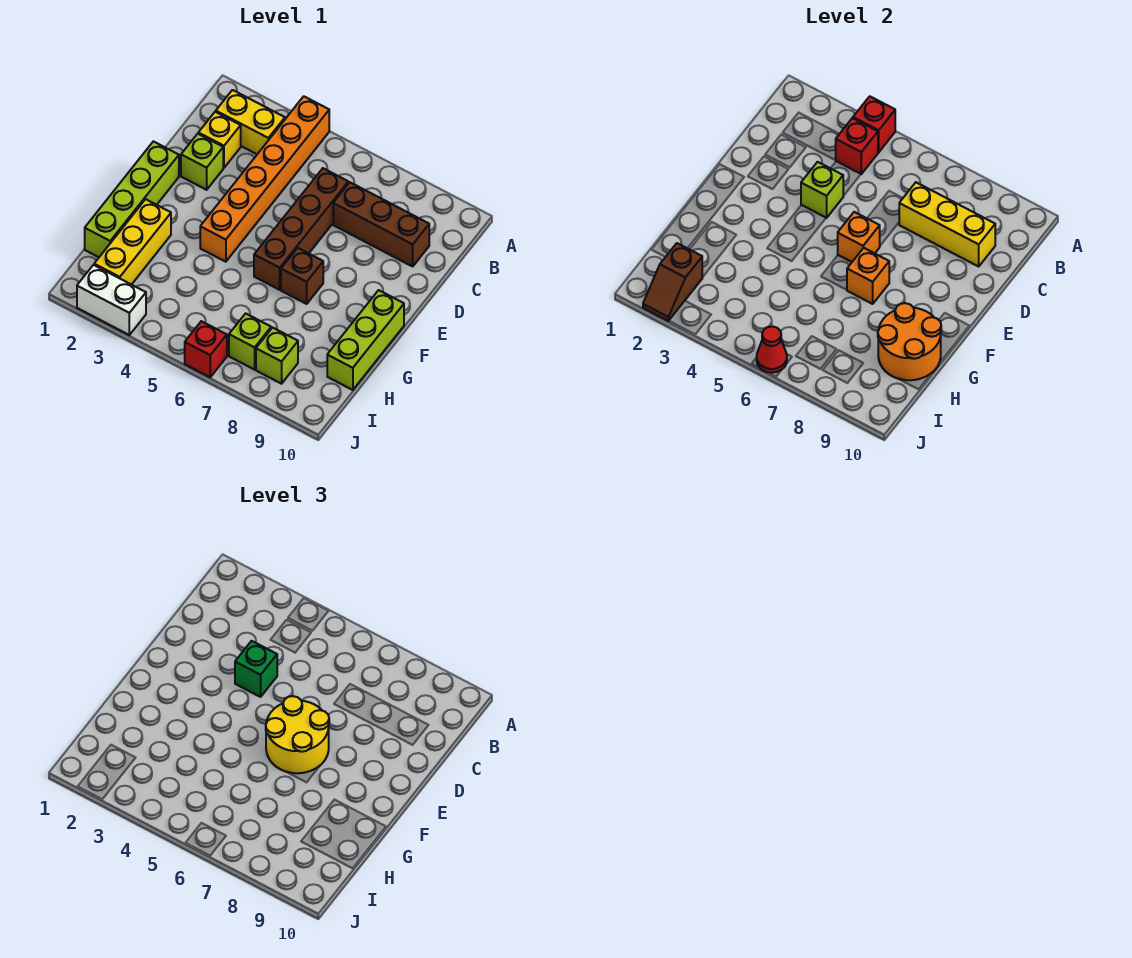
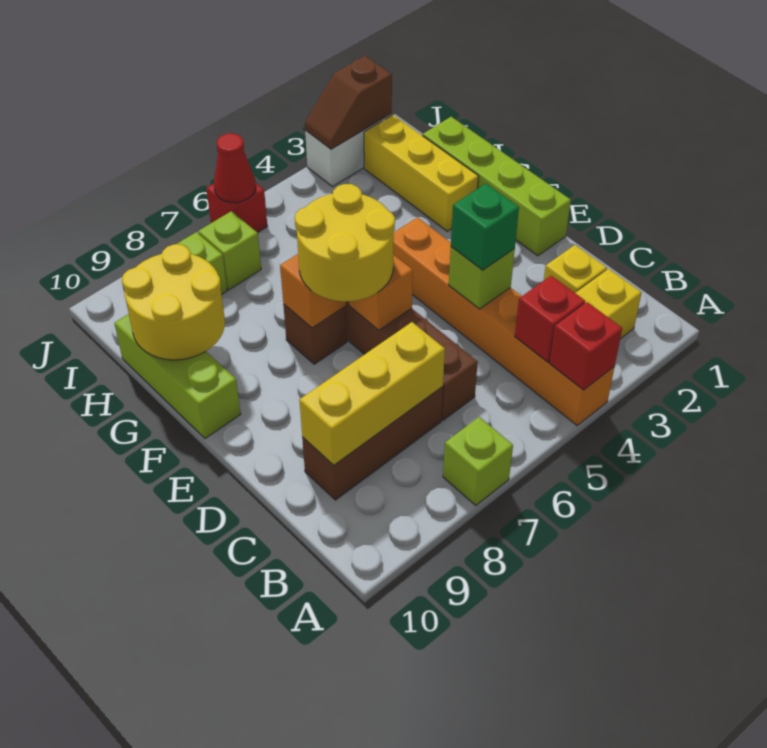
lime brick D2 level 1 -> lime brick A7 level 1
orange round brick G9:H10 level 2 -> yellow round brick G9:H10 level 2
brown slope I2:J2 level 2 top I -> brown slope J2:J3 level 2 top 2

